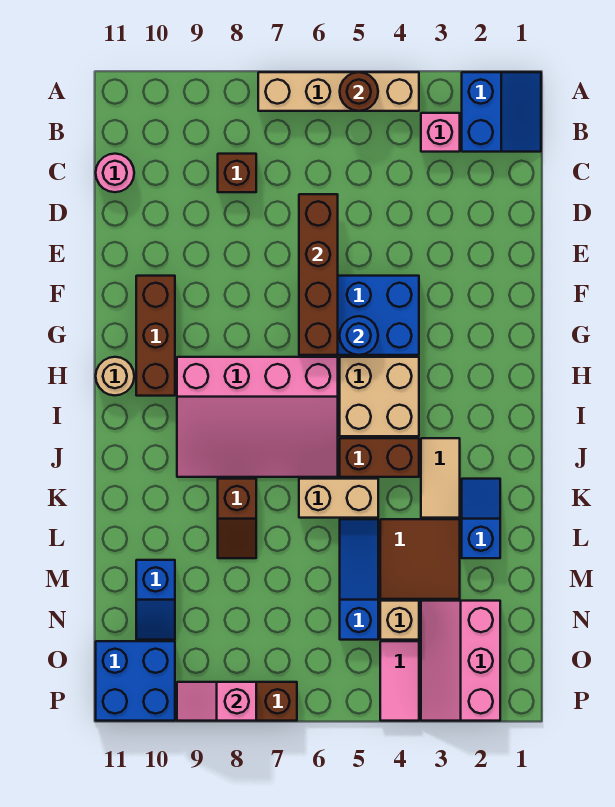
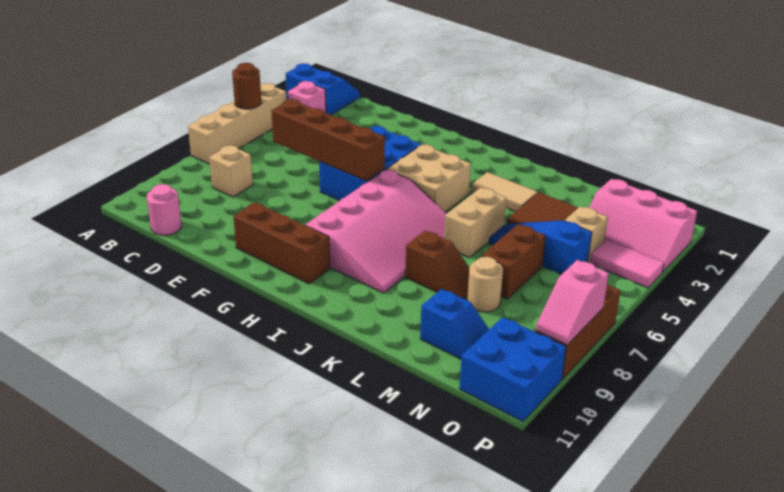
brown brick C8 level 1 -> tan brick C8 level 1
blue round brick G5 level 2 -> none
tan round brick H11 level 1 -> tan round brick M8 level 1
brown brick J4:J5 level 1 -> brown brick M6:M7 level 1
blue slope K2:L2 level 1 top L -> none

